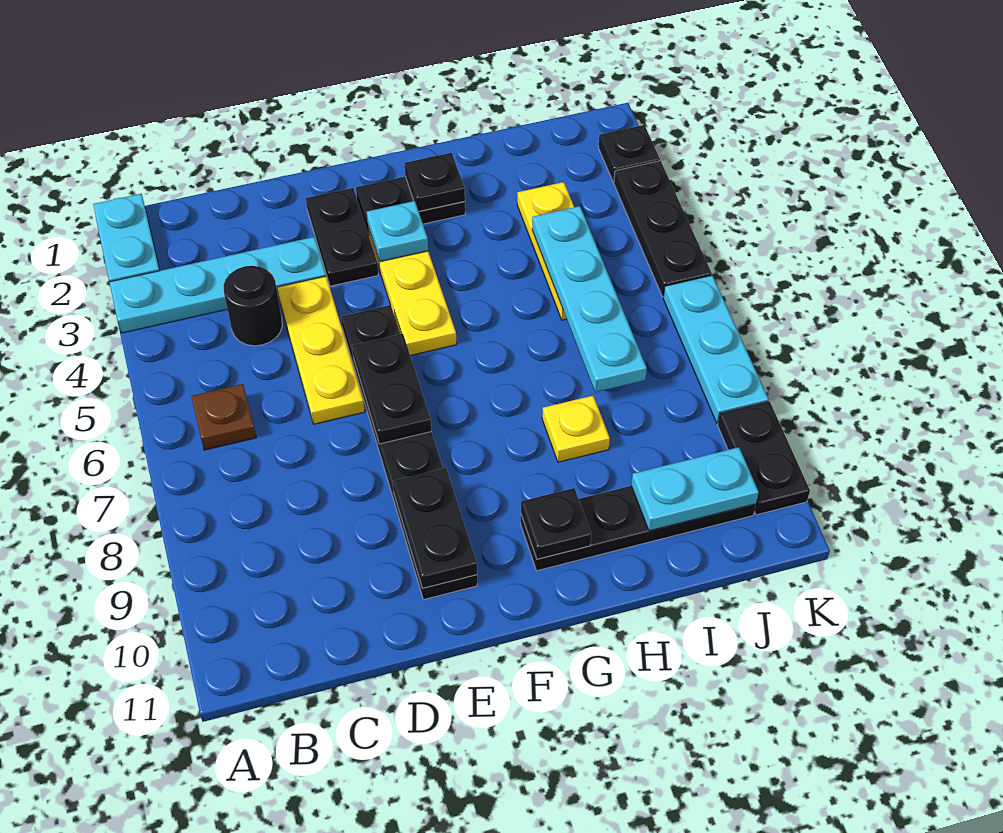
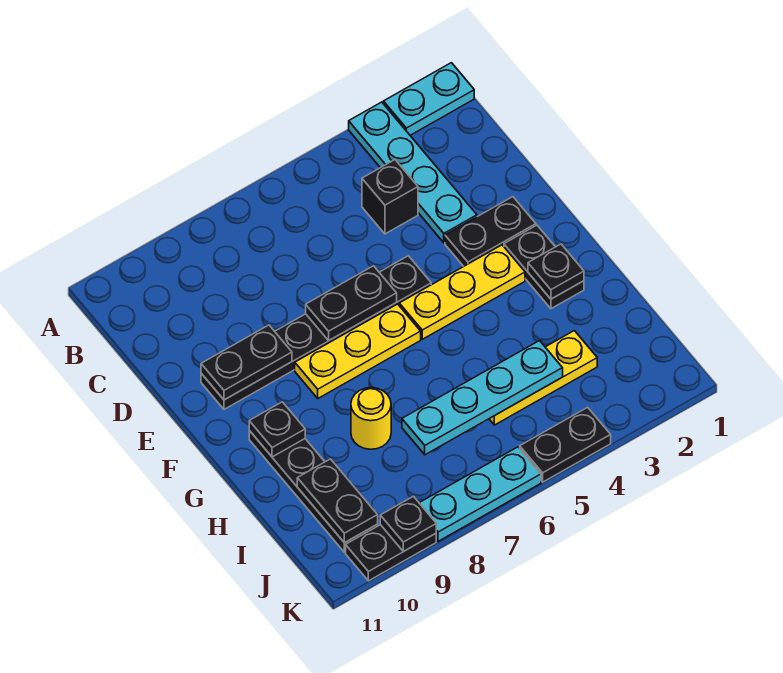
brown plate B6 level 1 -> none
black round brick C4 level 1 -> black brick C4 level 1
yellow plate D4:D6 level 1 -> yellow plate F6:F8 level 1
cyan plate F3 level 2 -> none
yellow plate H8 level 1 -> yellow round brick H8 level 1
cyan plate I10:J10 level 2 -> black plate I10:J10 level 2
black plate K2 level 1 -> black plate K9 level 2
black plate K3:K5 level 1 -> black plate K4:K5 level 1

